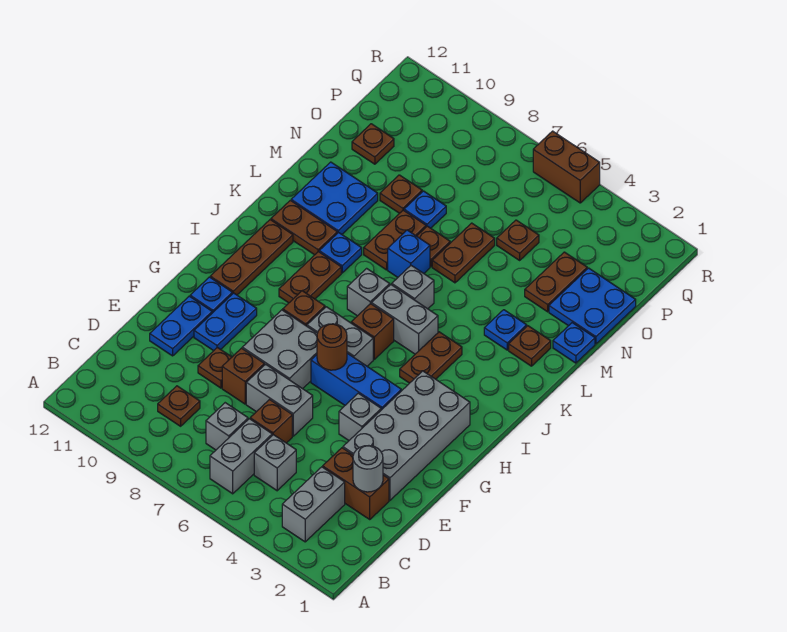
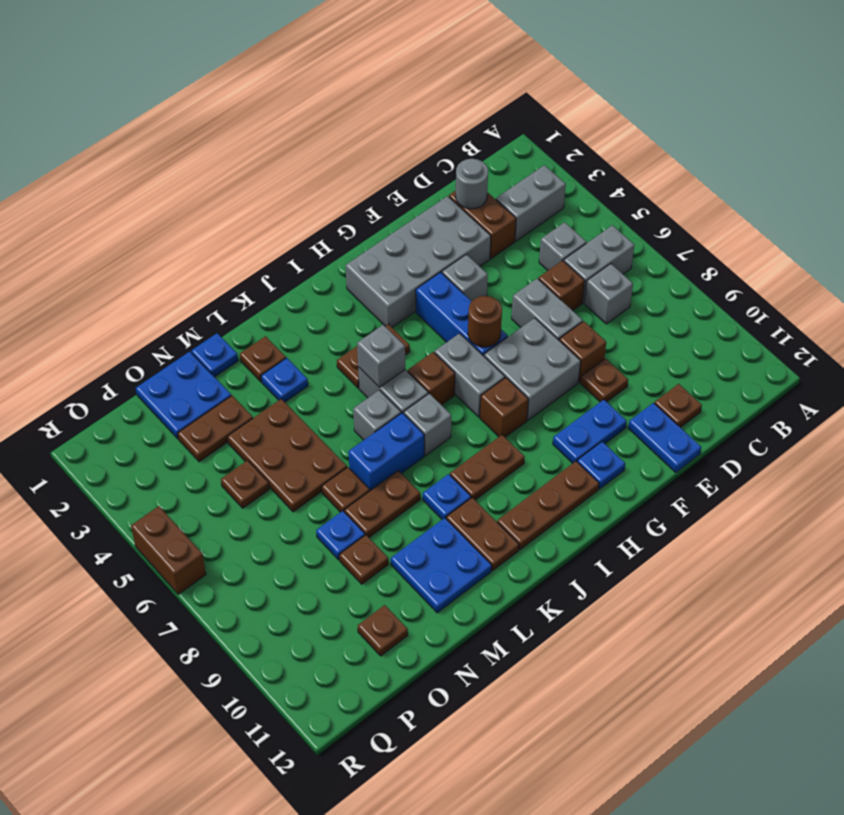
brown plate C9 level 1 -> brown plate D11 level 1
blue plate E11:F11 level 1 -> blue plate E11:E12 level 1
none -> grey brick J5 level 2
blue brick L7 level 1 -> blue brick K7:L7 level 1
brown plate M6:N6 level 1 -> brown plate M4:N6 level 1

